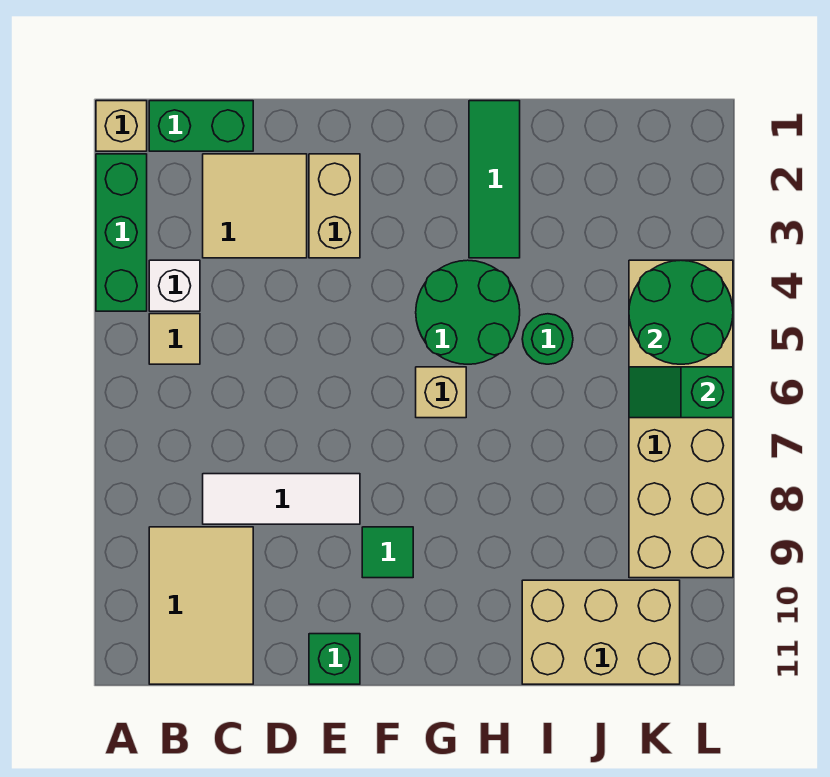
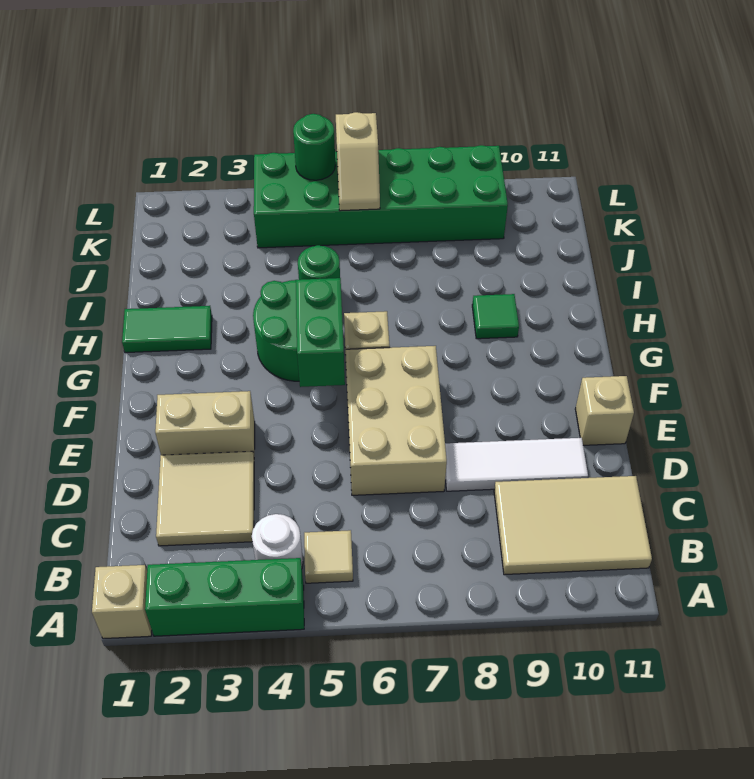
green brick B1:C1 level 1 -> green brick F5:G5 level 2
white brick B4 level 1 -> white round brick B4 level 1
white tile C8:E8 level 1 -> white tile D8:D10 level 1
green brick E11 level 1 -> tan brick E11 level 1
green tile F9 level 1 -> green tile H9 level 1
green tile H1:H3 level 1 -> green tile H1:H2 level 1
tan brick I10:K11 level 1 -> tan brick D6:F7 level 1
tan brick K4:L9 level 1 -> green brick K4:L9 level 1
green round brick K4:L5 level 2 -> green round brick L5 level 2
green slope K6:L6 level 2 top L -> tan slope K6:L6 level 2 top L

